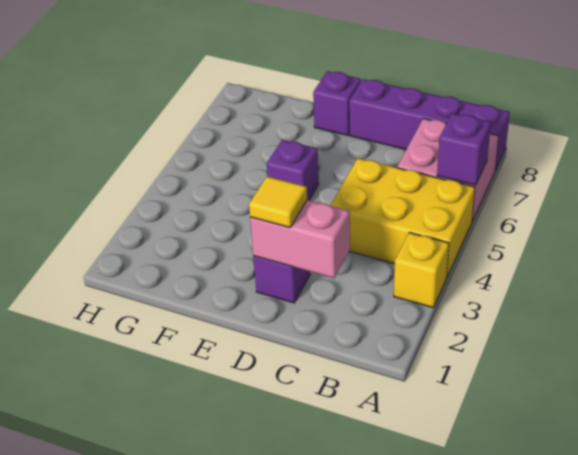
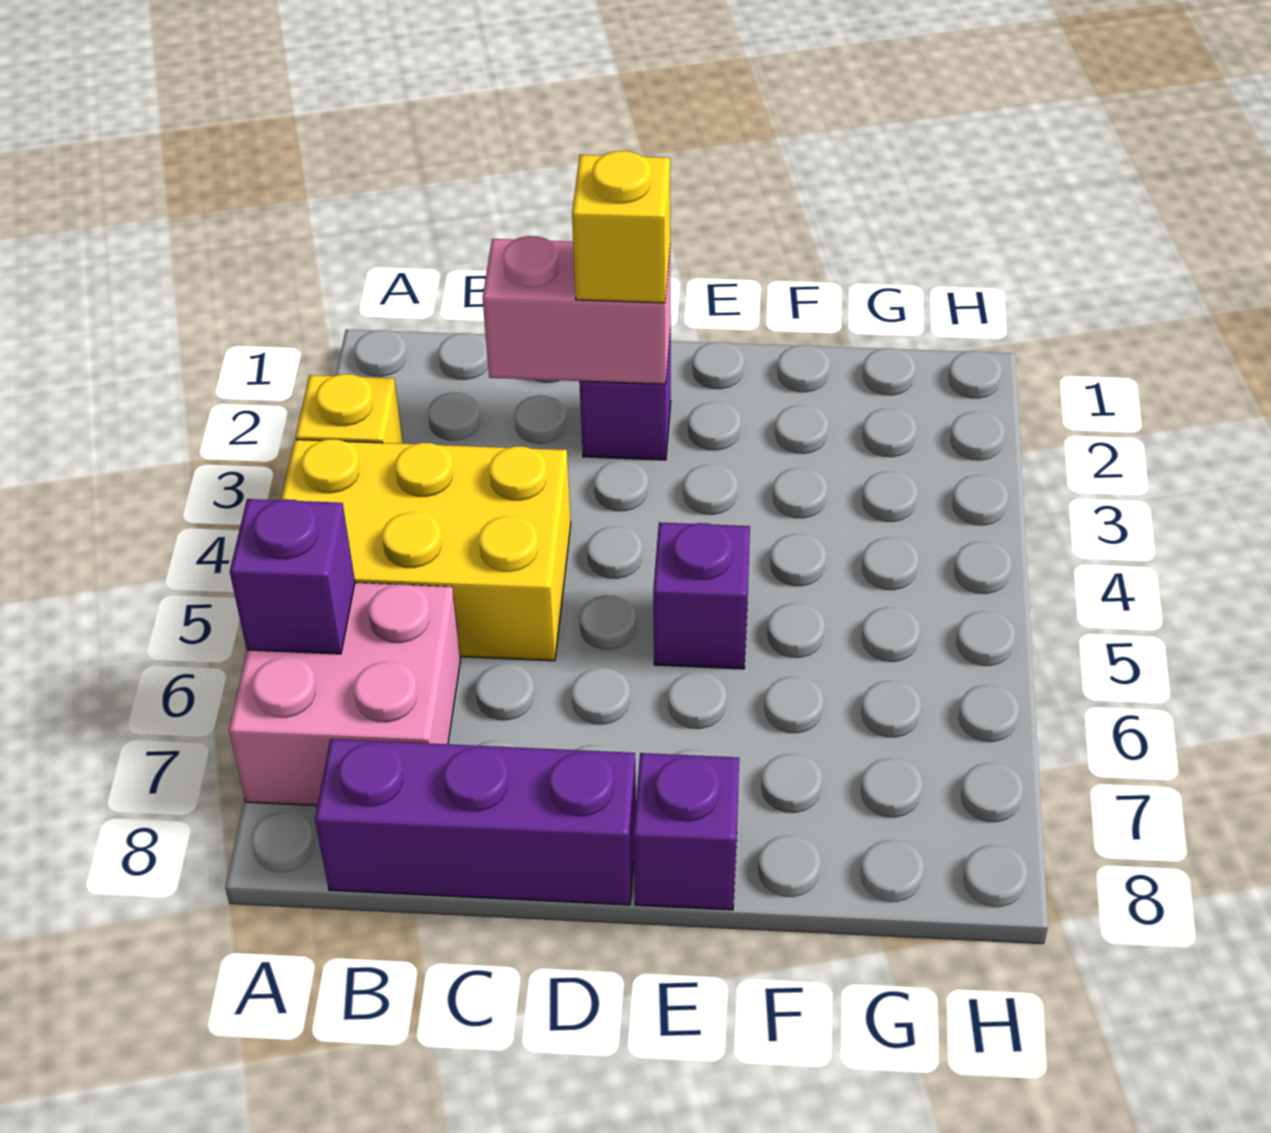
purple brick A8:D8 level 1 -> purple brick B8:D8 level 1
yellow tile D2 level 3 -> yellow brick D2 level 3

